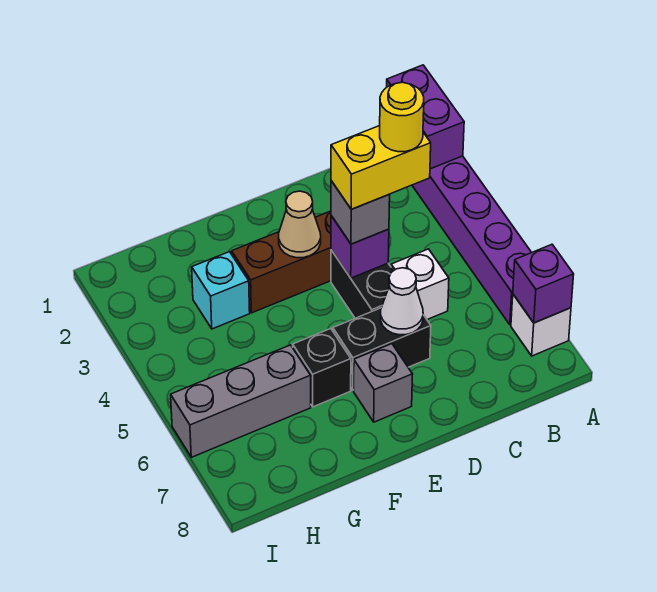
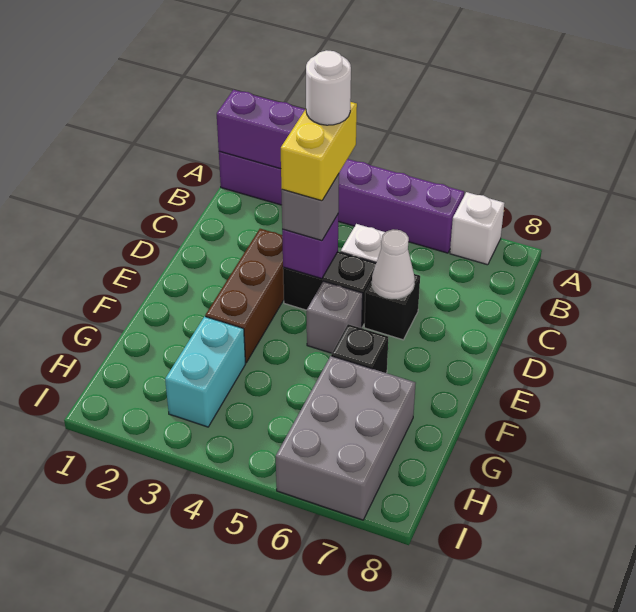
purple brick A7 level 2 -> none
yellow round brick C4 level 5 -> white round brick C4 level 5
black brick D6:E6 level 1 -> black brick D6 level 1
tan cone E3 level 2 -> none
grey brick E7 level 1 -> grey brick E5 level 1
cyan brick G3 level 1 -> cyan brick G3:H3 level 1
grey brick G6:I6 level 1 -> grey brick G6:I7 level 1

